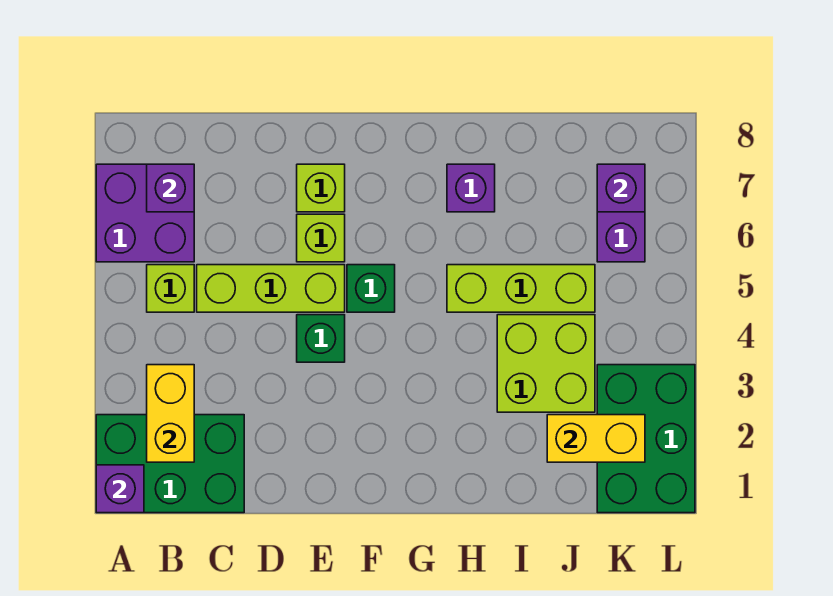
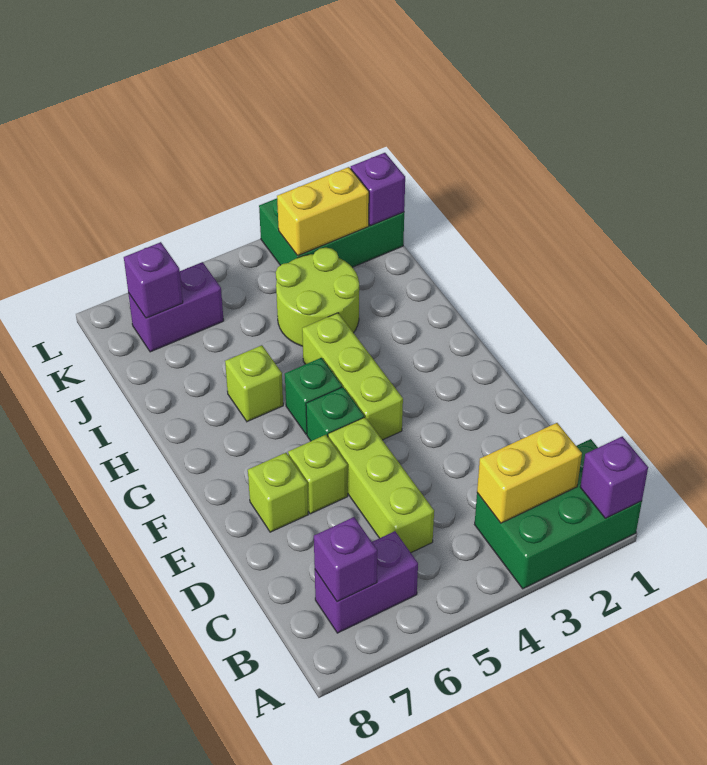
green brick A1:C2 level 1 -> green brick A1:B3 level 1
purple brick A6:B7 level 1 -> purple brick B6:B7 level 1
lime brick B5 level 1 -> lime brick H6 level 1
green brick E4 level 1 -> green brick G5 level 1
lime brick H5:J5 level 1 -> lime brick F4:H4 level 1
purple brick H7 level 1 -> purple brick K1 level 2
lime brick I3:J4 level 1 -> lime round brick I3:J4 level 1
yellow brick J2:K2 level 2 -> yellow brick K2:K3 level 2

